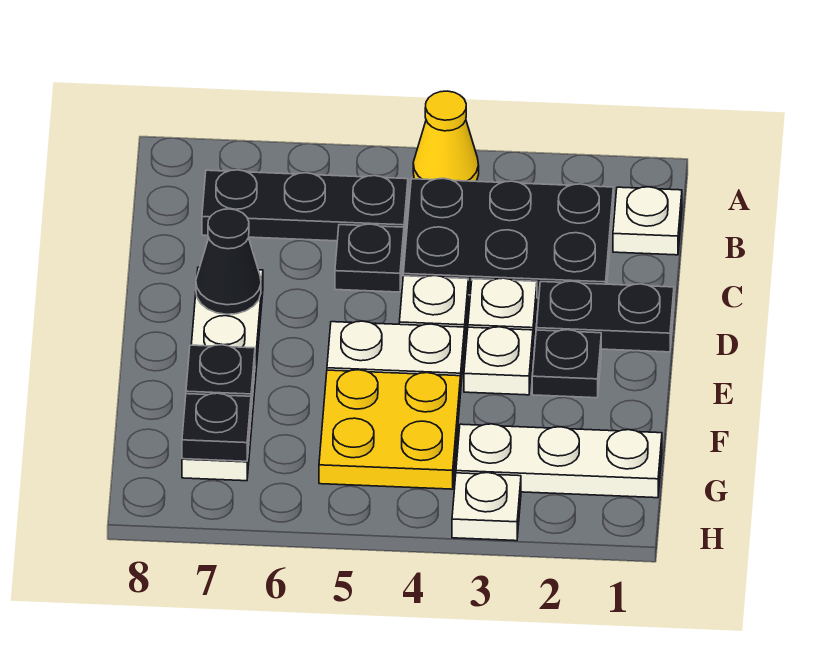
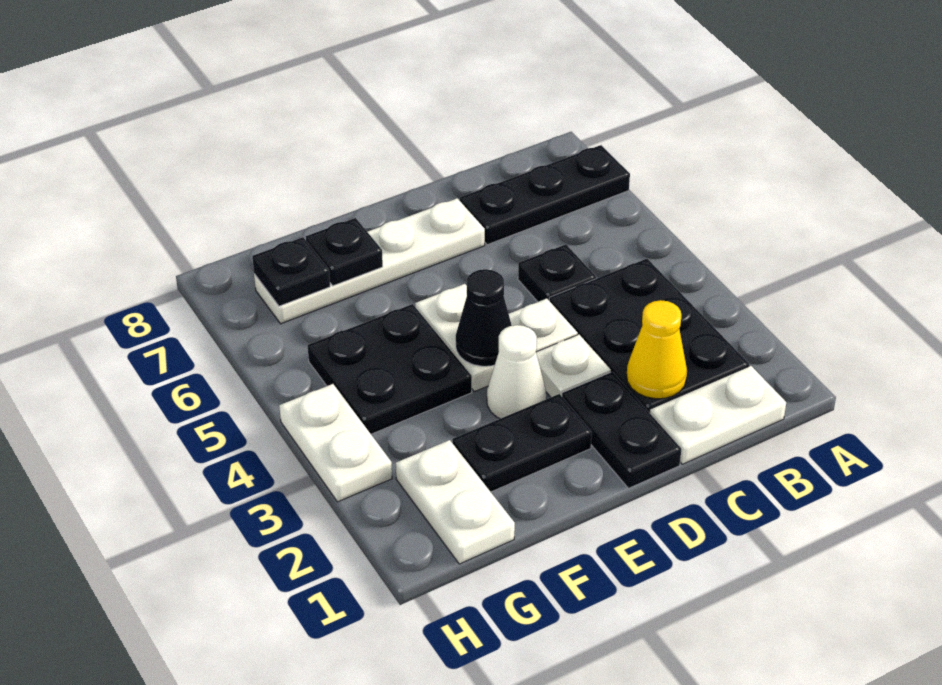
yellow cone A4 level 1 -> yellow cone C2 level 2
white plate B1 level 1 -> white plate B1:C1 level 1
black plate B5:B7 level 1 -> black plate A7:C7 level 1
black cone D7 level 2 -> black cone E4 level 2
black plate E2 level 1 -> black plate E2:F2 level 1
white plate E3 level 1 -> white cone E3 level 1
yellow plate F4:G5 level 1 -> black plate F4:G5 level 1
white plate G1:G3 level 1 -> white plate G1:G2 level 1
white plate H3 level 1 -> white plate H3:H4 level 1

